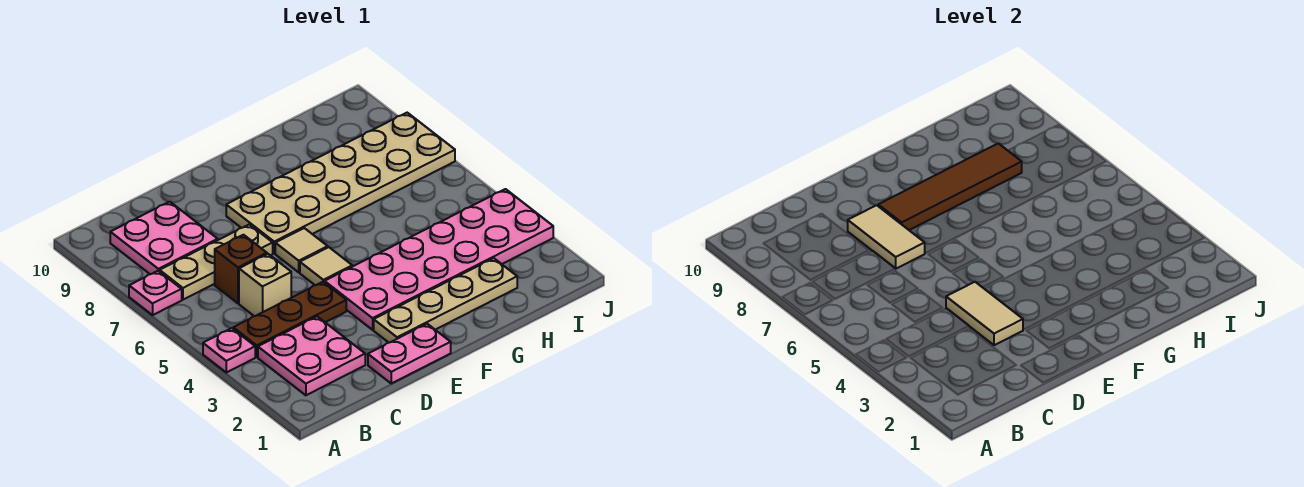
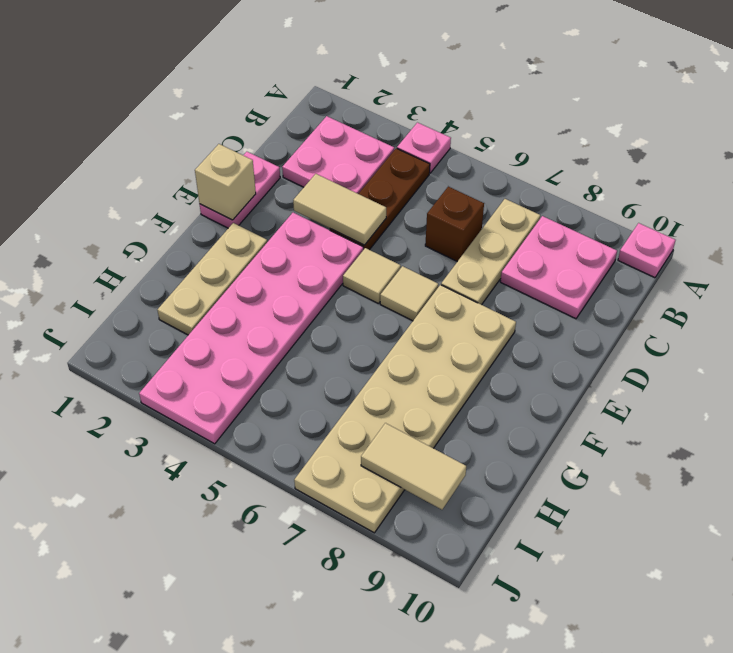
pink plate A7 level 1 -> pink plate A10 level 1
tan brick C5 level 1 -> tan brick E1 level 2
tan tile D7:D8 level 2 -> tan tile I8:I9 level 2
tan plate E2:H2 level 1 -> tan plate F2:H2 level 1
brown tile E8:H8 level 2 -> none

